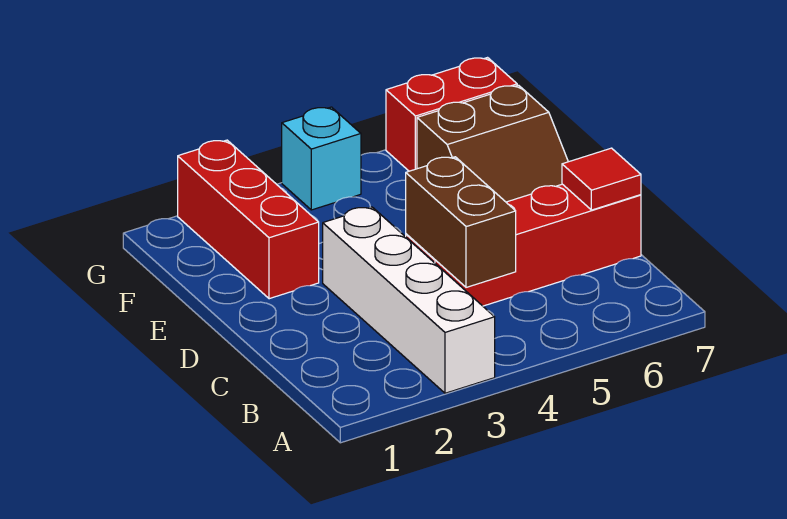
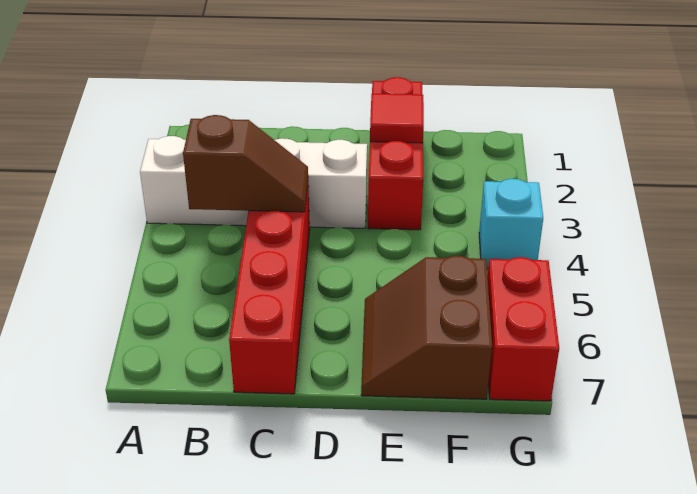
brown brick B4:C4 level 2 -> brown slope B4:C4 level 2 top B
red tile C7 level 2 -> red tile E2 level 2
red brick E2:G2 level 1 -> red brick E1:E3 level 1

